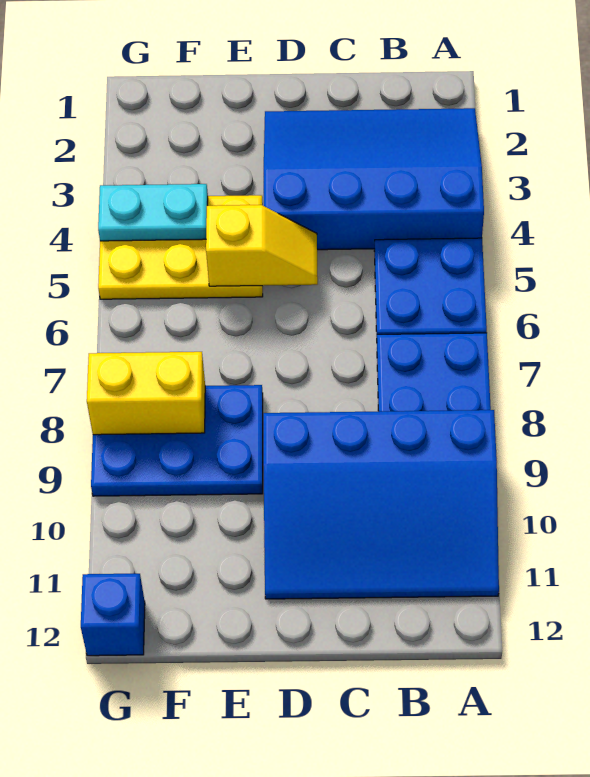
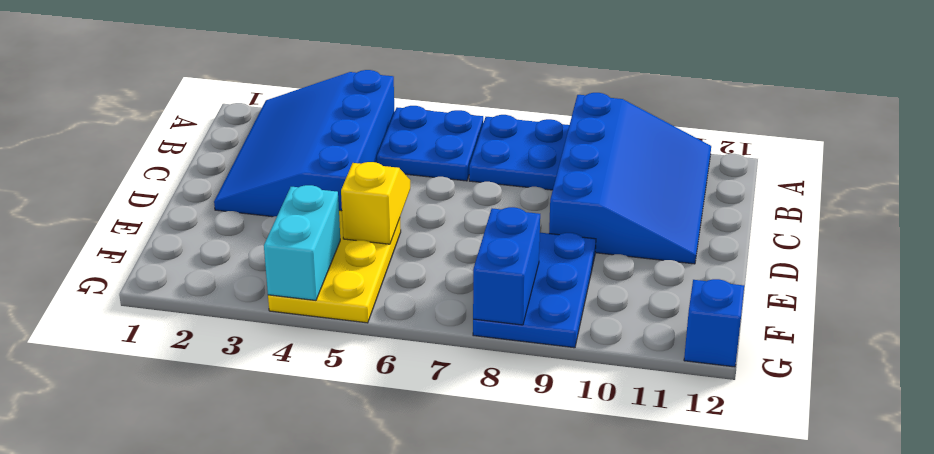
cyan plate F4:G4 level 2 -> cyan brick F4:G4 level 2
yellow brick F8:G8 level 2 -> blue brick F8:G8 level 2

